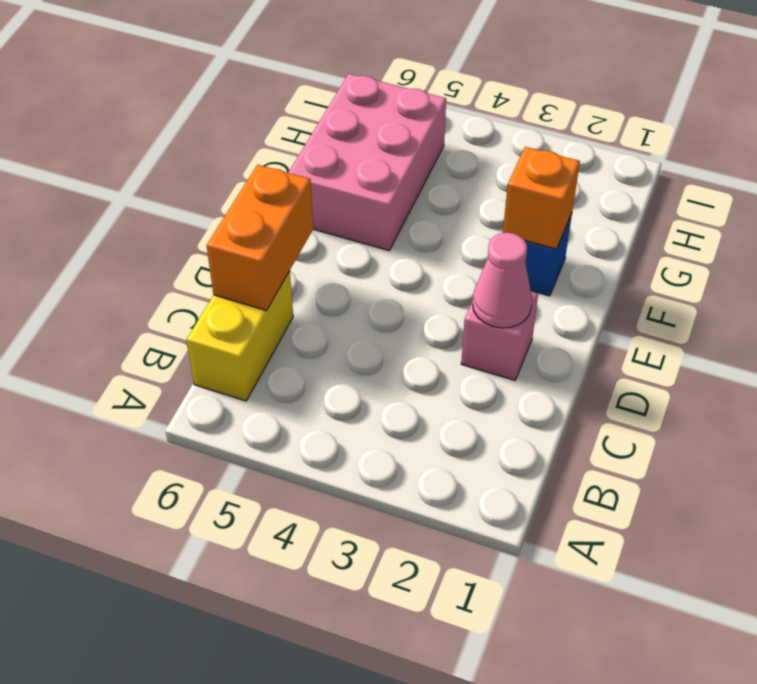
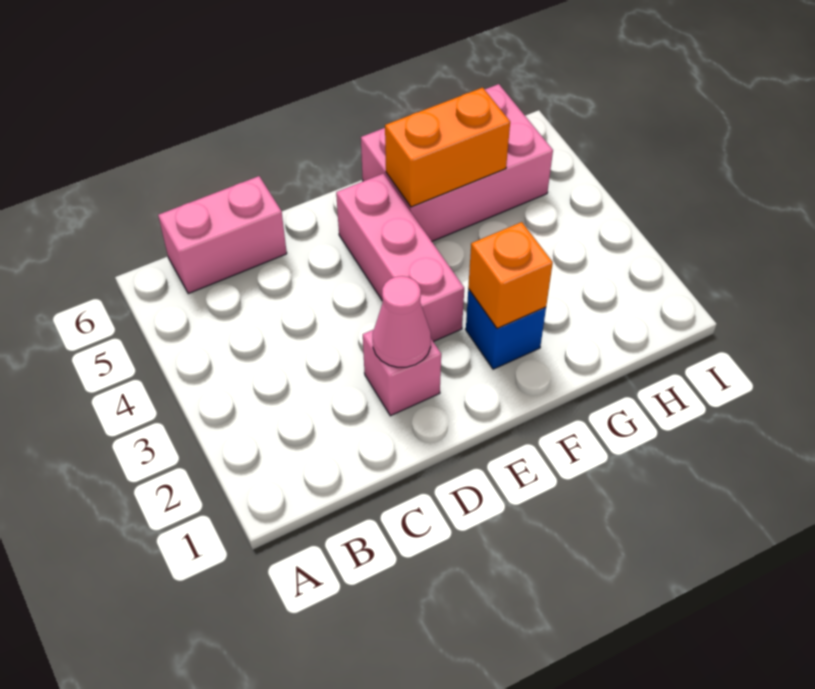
yellow brick B6:C6 level 1 -> pink brick B6:C6 level 1
orange brick C6:D6 level 2 -> orange brick F5:G5 level 2
none -> pink brick E3:E5 level 1

